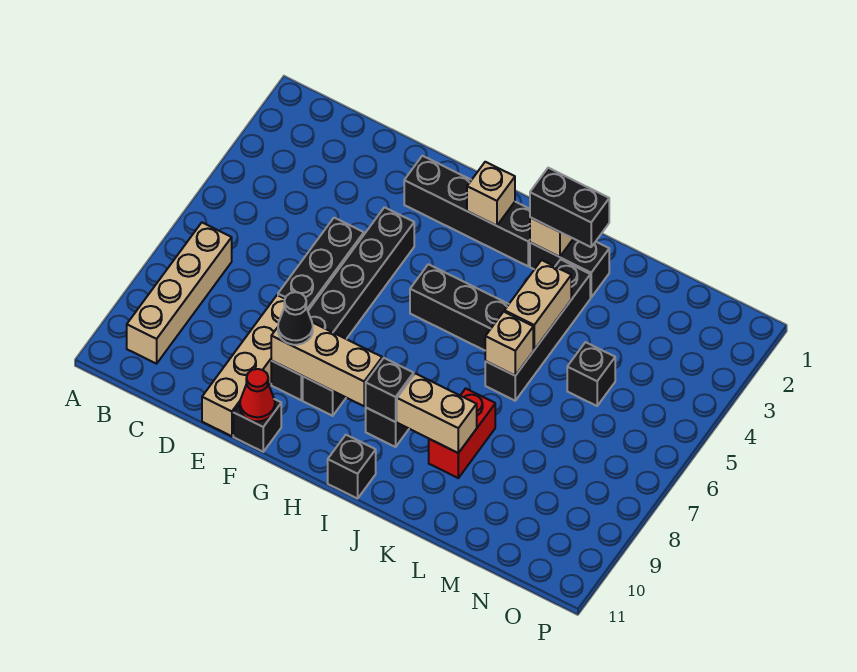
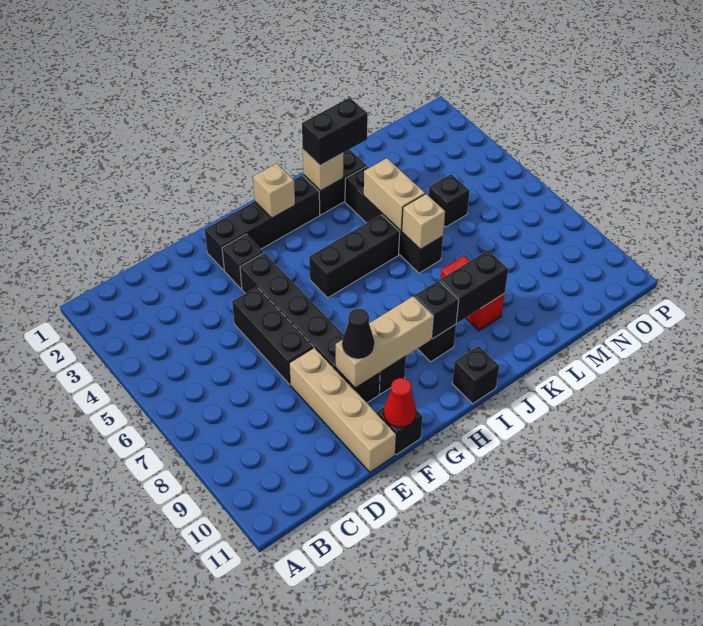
tan brick B7:B10 level 1 -> none
none -> black brick F3 level 1
tan brick J9:K9 level 2 -> black brick J9:K9 level 2

